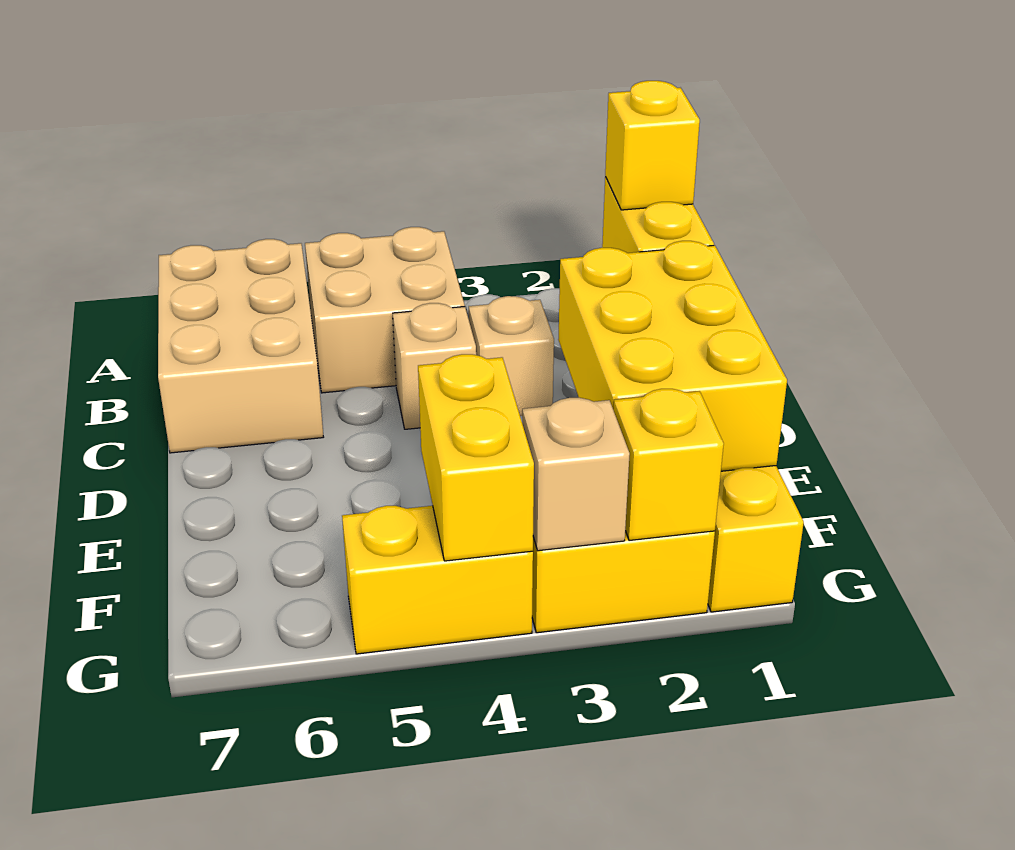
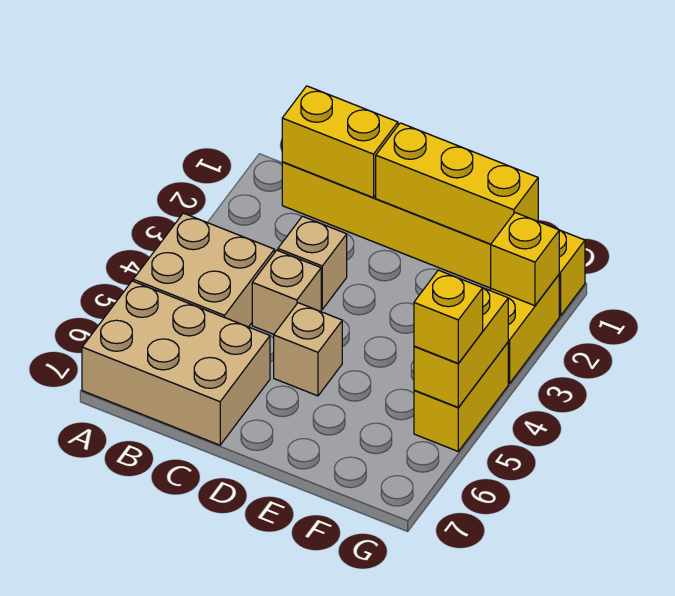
yellow brick B1 level 3 -> yellow brick G5 level 3
yellow brick D1:F2 level 2 -> yellow brick D1:F1 level 2
yellow brick F4:G4 level 2 -> yellow brick G4:G5 level 2
tan brick G3 level 2 -> tan brick D5 level 1

